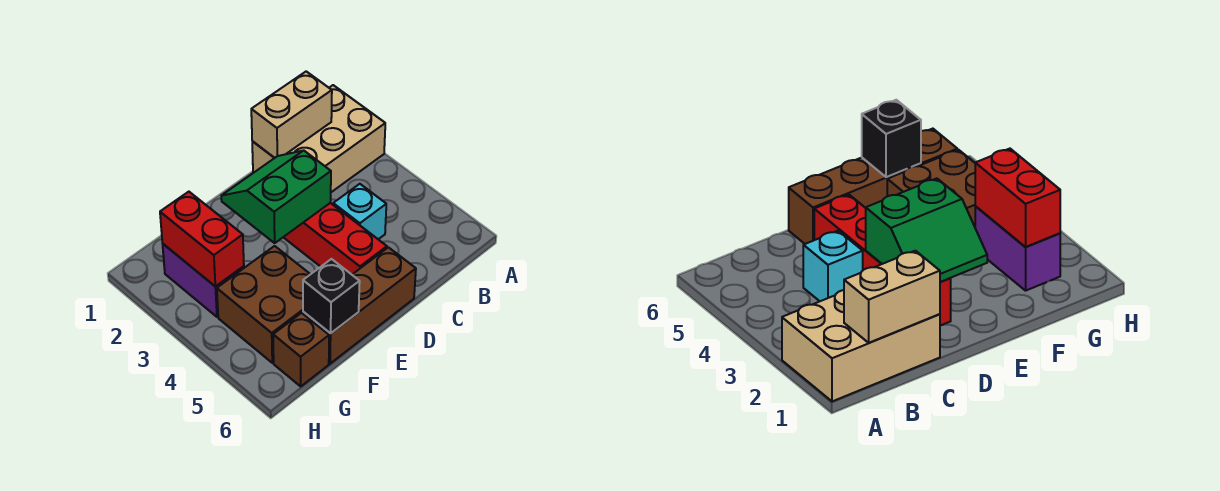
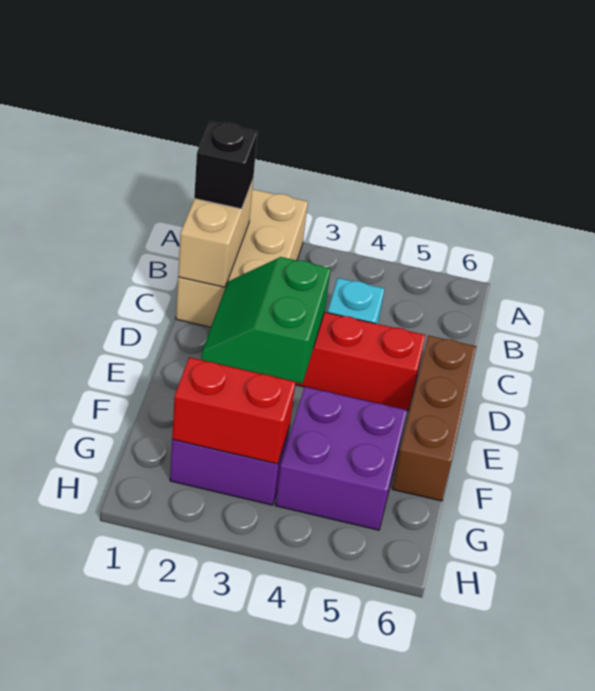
brown brick F4:G5 level 1 -> purple brick F4:G5 level 1
black brick F6 level 2 -> black brick B1 level 3
brown brick G6 level 1 -> none

